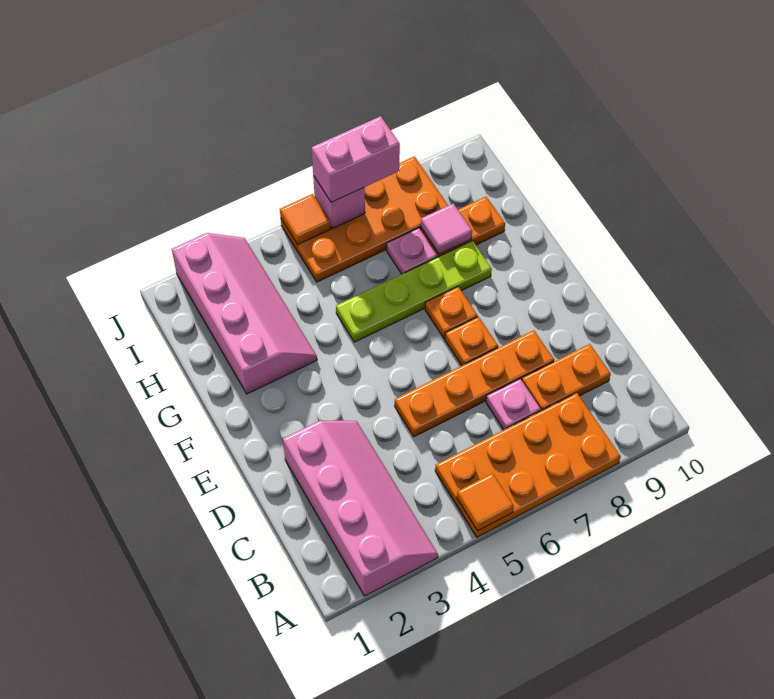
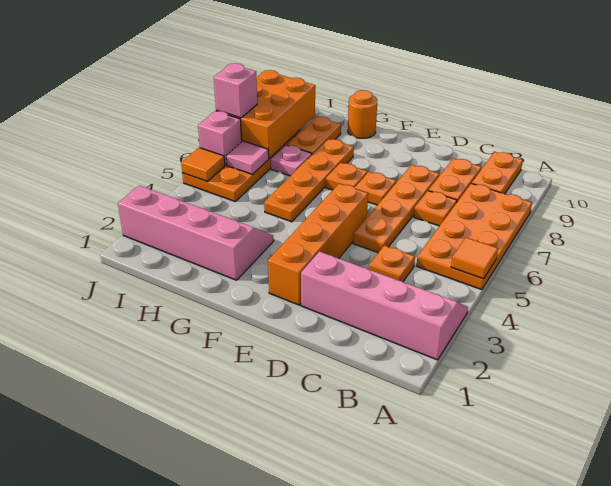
none -> orange plate B9:B10 level 1
none -> orange plate C4 level 1
pink plate C7 level 1 -> orange plate C7 level 1
none -> orange brick E2:E5 level 1
lime plate G5:G8 level 1 -> orange plate G5:G8 level 1
none -> orange round brick G10 level 1
pink tile H8 level 2 -> pink tile I6 level 2
none -> orange brick I7:J9 level 2
pink brick J6:J7 level 3 -> pink brick J7 level 3

